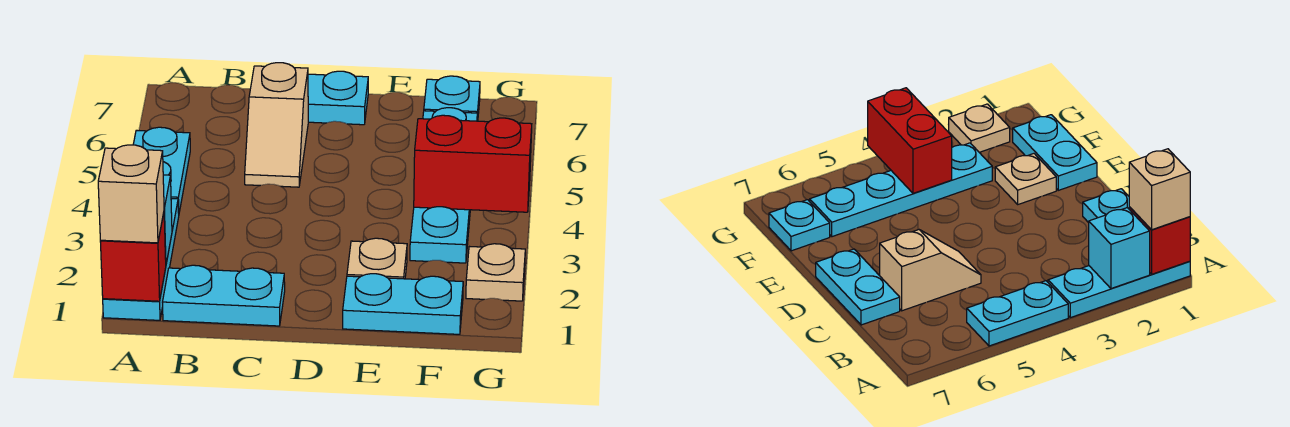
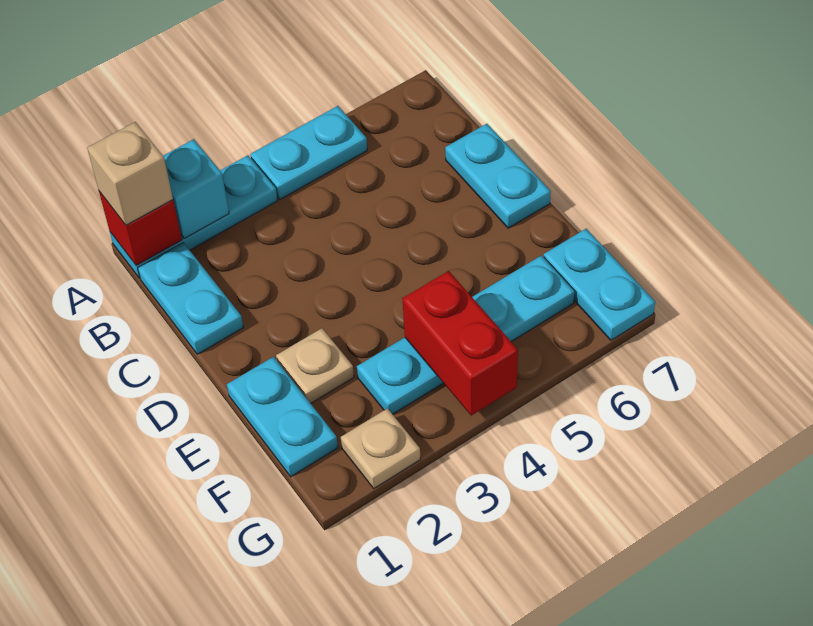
tan slope C5:C6 level 1 top 6 -> none
cyan plate F7 level 1 -> cyan plate F7:G7 level 1

